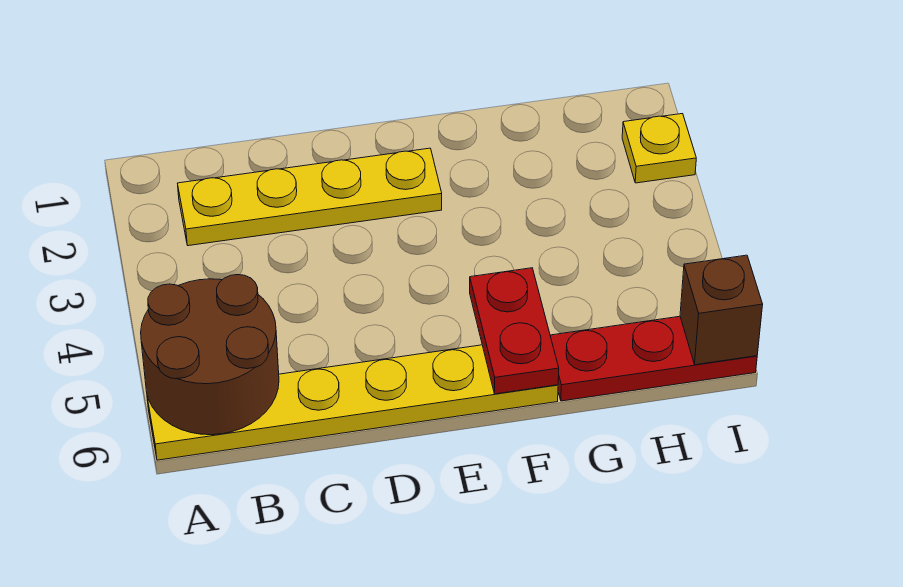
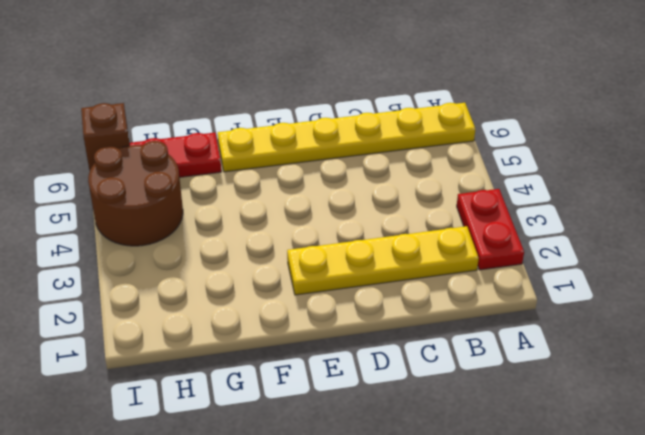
brown round brick A5:B6 level 2 -> brown round brick H4:I5 level 1
red plate F5:F6 level 2 -> red plate A2:A3 level 1
yellow plate I2 level 1 -> none

